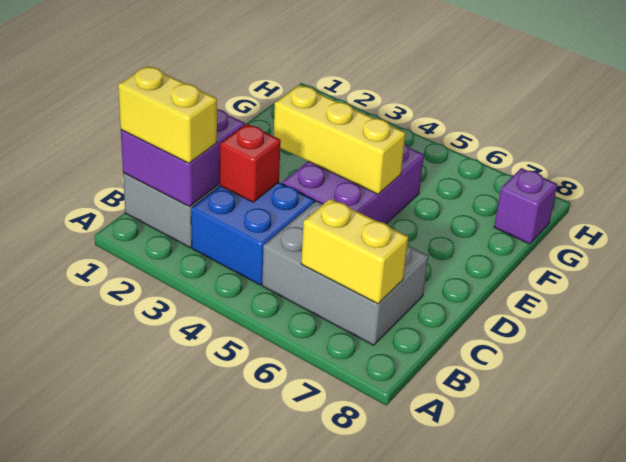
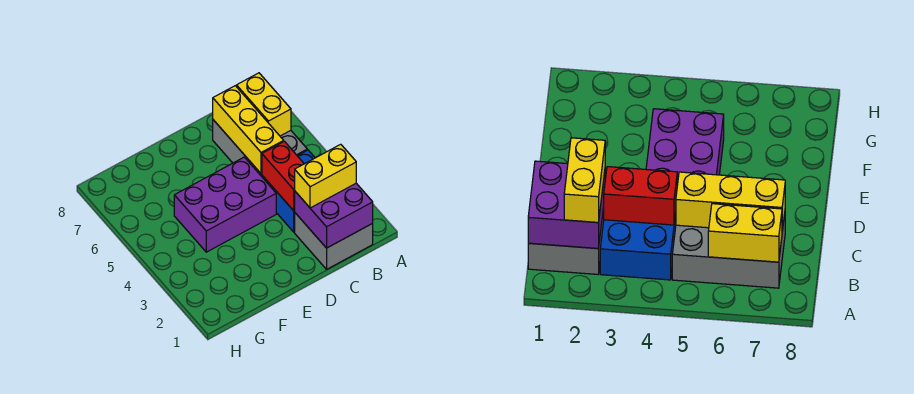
yellow brick B1:B2 level 3 -> yellow brick B2:C2 level 3
red brick C3 level 2 -> red brick C3:C4 level 2
yellow brick E3:E5 level 2 -> yellow brick C5:C7 level 2
purple brick G8 level 1 -> none

